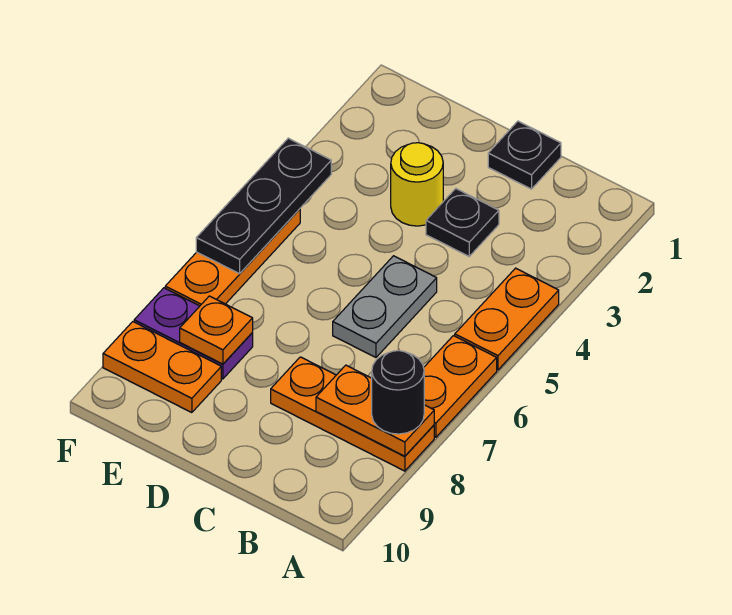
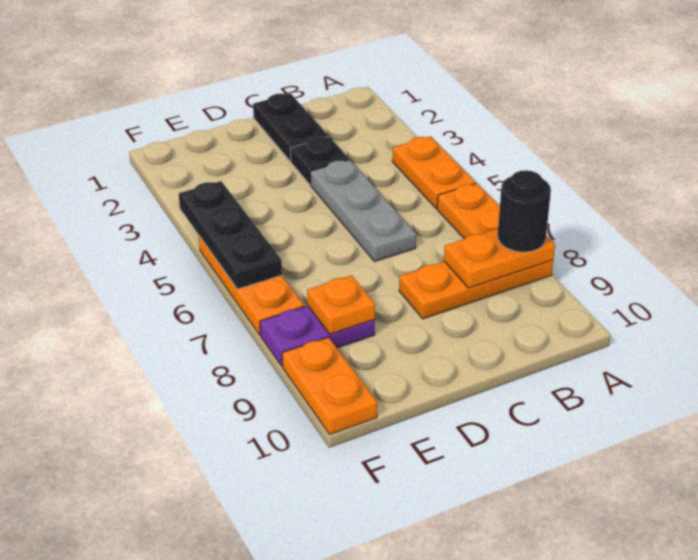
black plate C1 level 1 -> black plate C1:C2 level 1
grey plate C5:C6 level 1 -> grey plate C4:C6 level 1
yellow round brick D3 level 1 -> none
orange plate E9:F9 level 1 -> orange plate F9:F10 level 1

